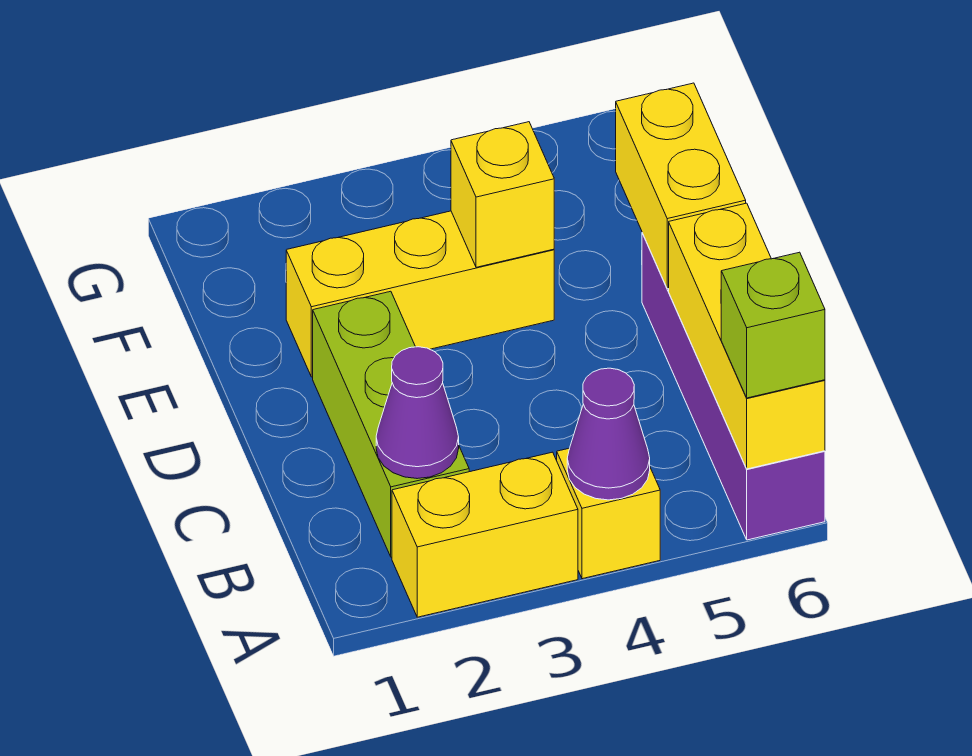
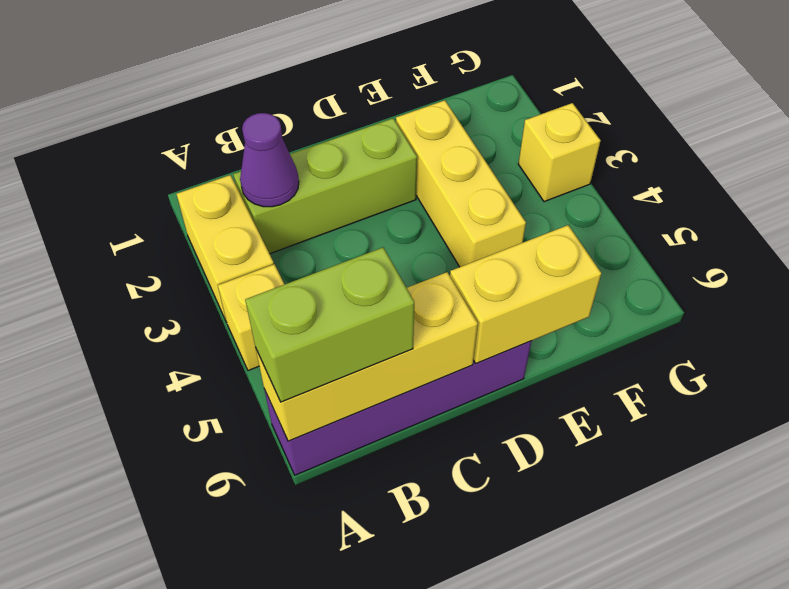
purple cone A4 level 2 -> none
lime brick A6 level 3 -> lime brick A6:B6 level 3
yellow brick E4 level 2 -> yellow brick G3 level 1

